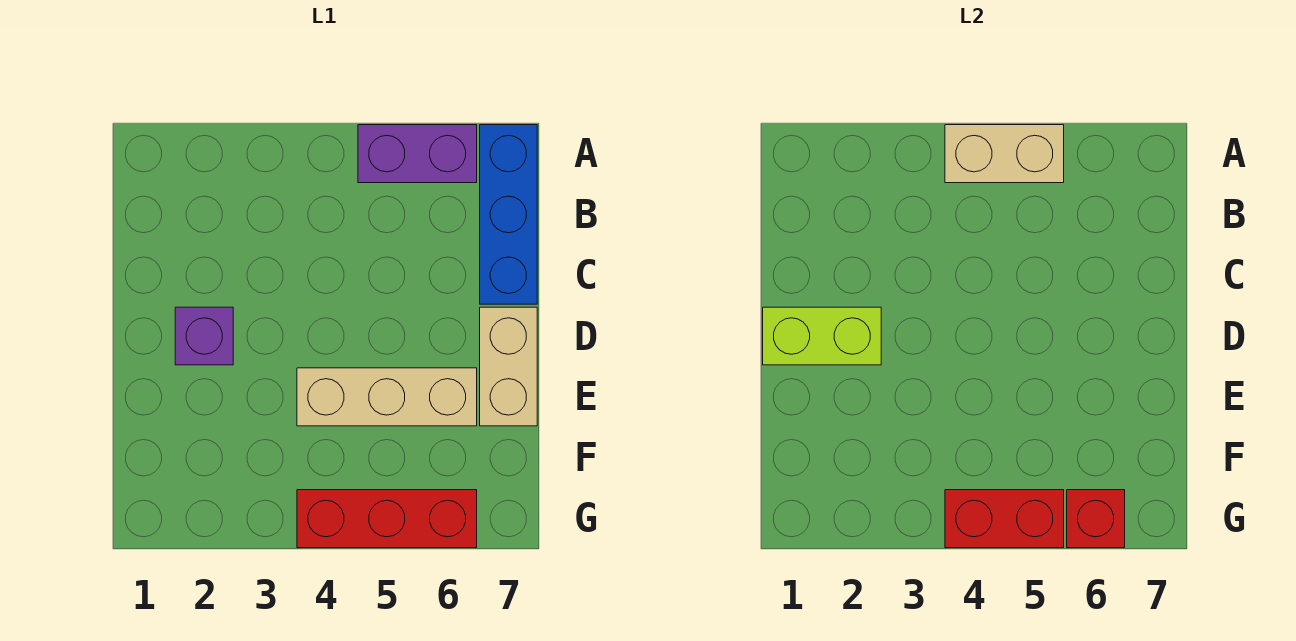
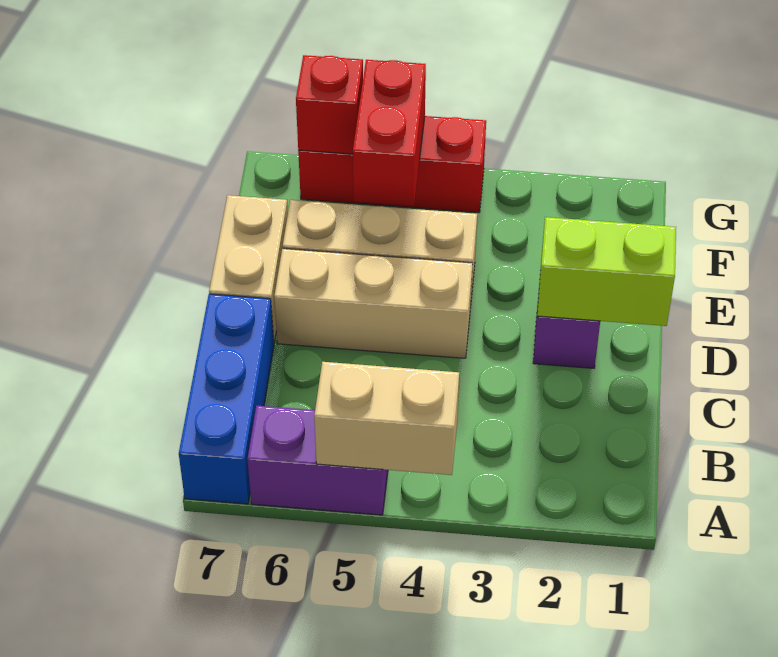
none -> tan brick D4:D6 level 1
red brick G4:G5 level 2 -> red brick F5:G5 level 2

